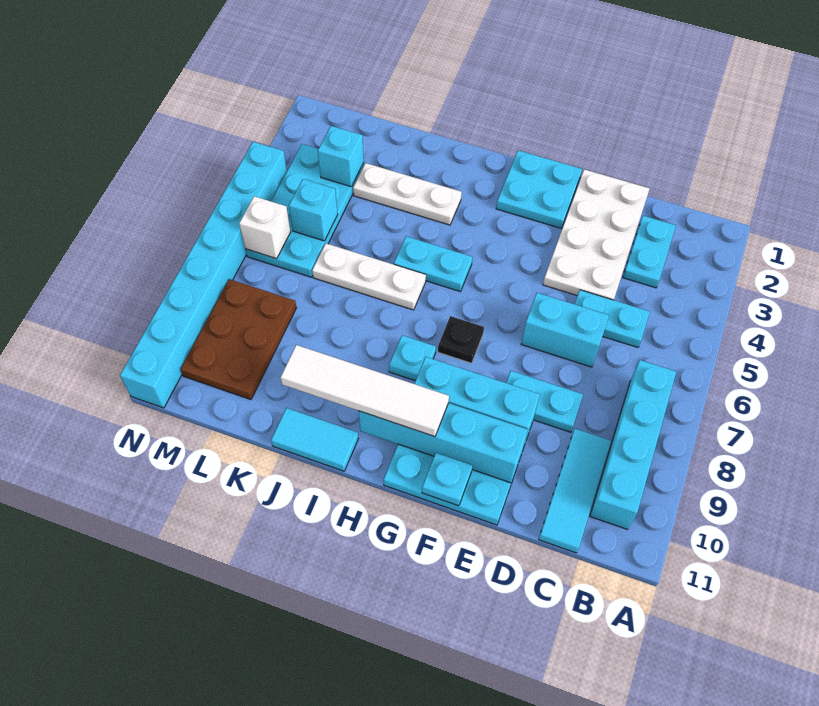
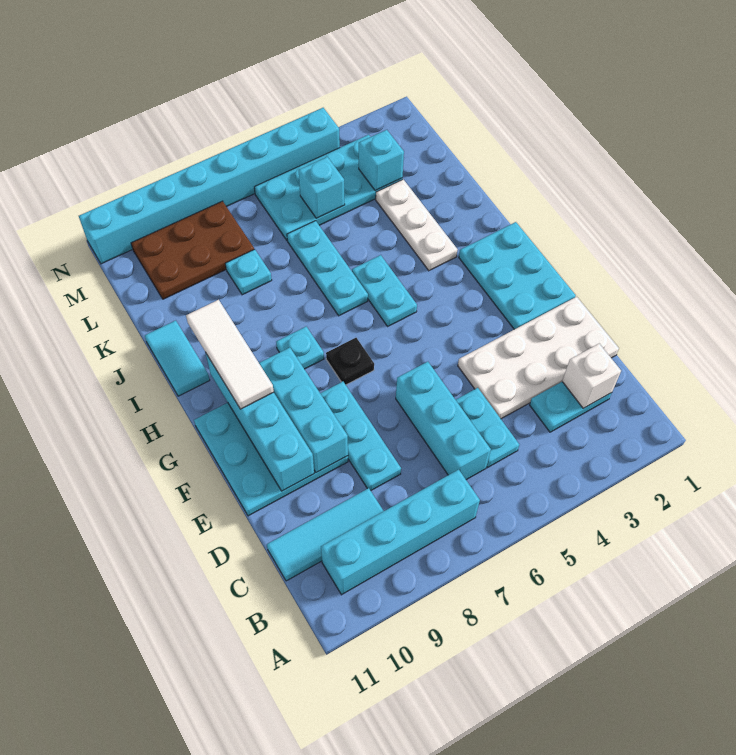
cyan brick D6:E6 level 1 -> cyan brick C6:E6 level 1
cyan plate D8:E8 level 1 -> cyan plate D8:F8 level 1
cyan plate F1:G2 level 1 -> cyan plate F1:H2 level 1
cyan plate F11 level 2 -> cyan plate K8 level 1
white tile G10:J10 level 3 -> white tile G10:I10 level 3
white plate I6:K6 level 1 -> cyan plate I6:K6 level 1
white brick M6 level 2 -> white brick C2 level 2

